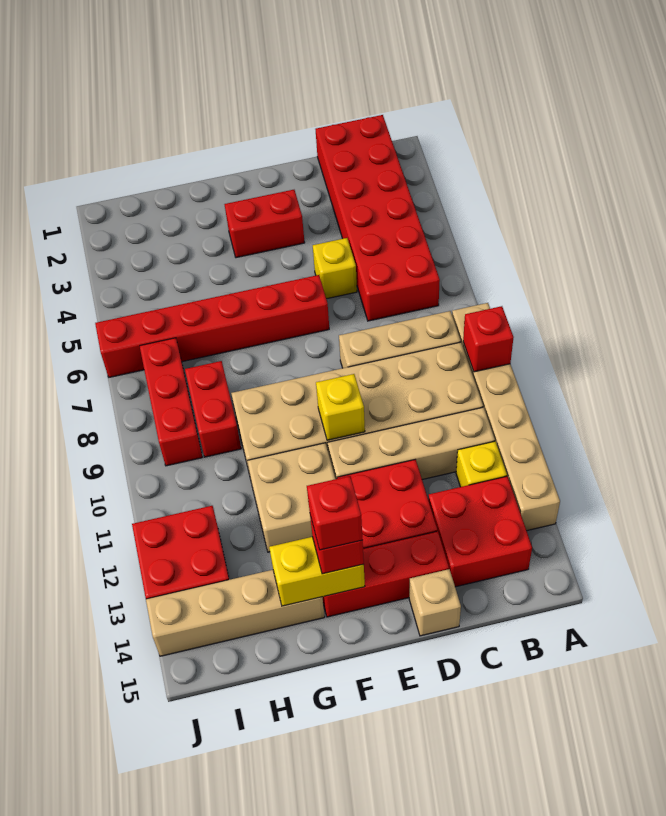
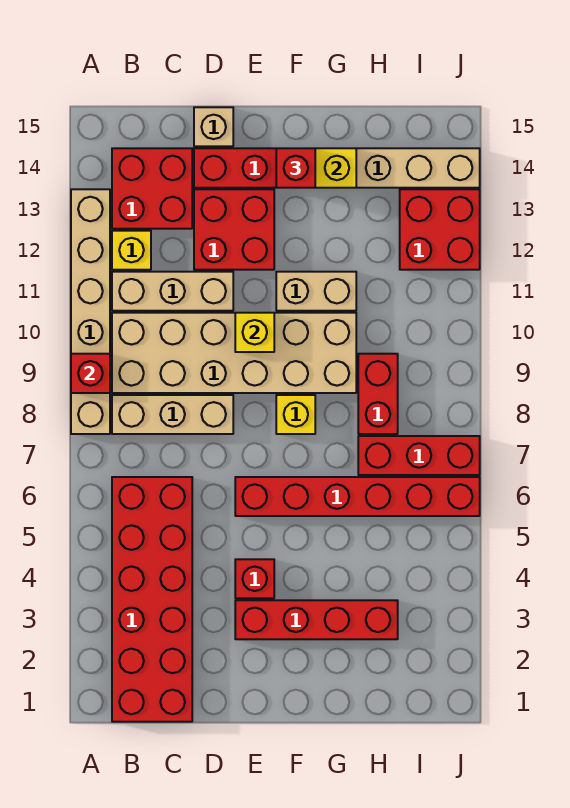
tan brick B11:E11 level 1 -> tan brick B11:D11 level 1
yellow brick D5 level 1 -> yellow brick F8 level 1
red brick E3:F3 level 1 -> red brick E3:H3 level 1
tan brick F11:G12 level 1 -> tan brick F11:G11 level 1
red brick F14 level 4 -> red brick E4 level 1
red brick I7:I9 level 1 -> red brick H7:J7 level 1

